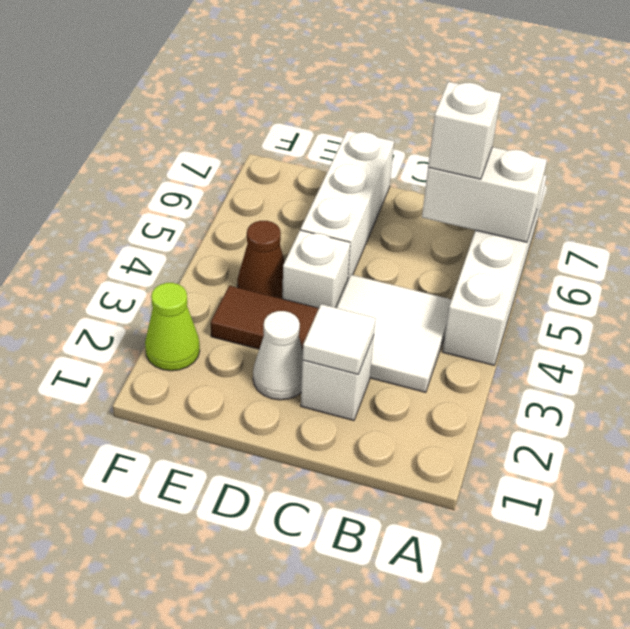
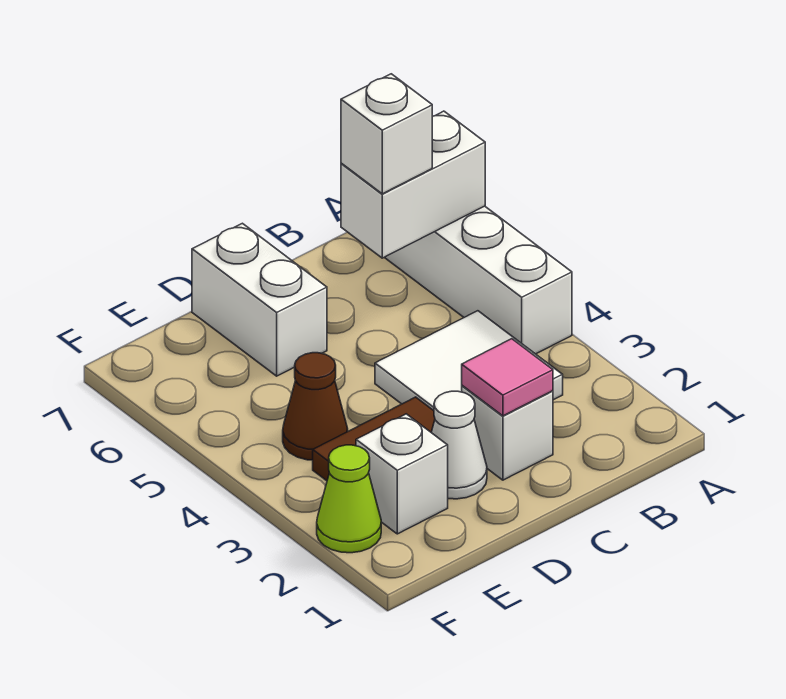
white tile C2 level 2 -> pink tile C2 level 2
white brick D4 level 1 -> white brick E2 level 1
white brick D5:D7 level 1 -> white brick D6:D7 level 1

